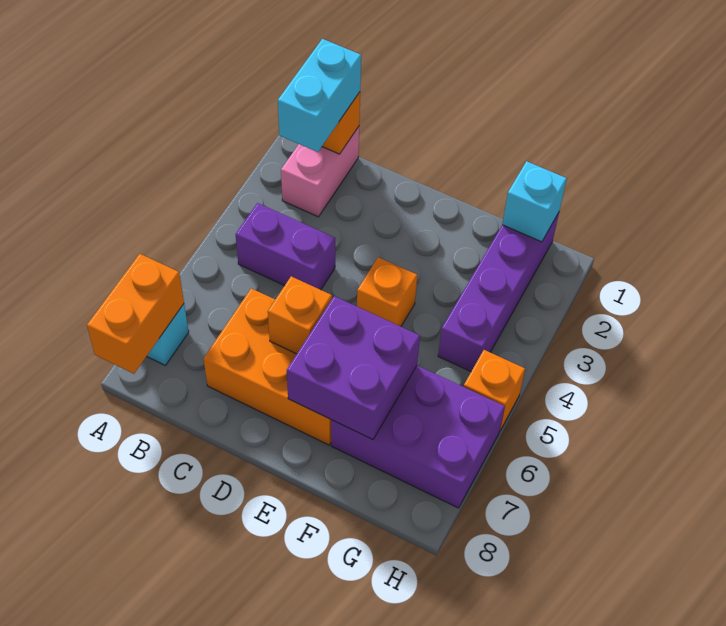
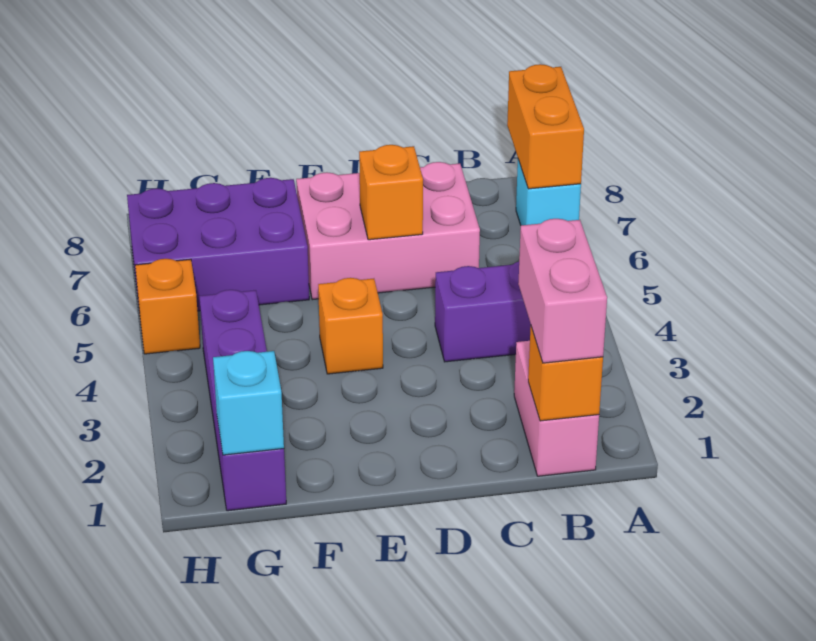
cyan brick B1:B2 level 3 -> pink brick B1:B2 level 3
orange brick C6:E7 level 1 -> pink brick C6:E7 level 1
purple brick E6:F7 level 2 -> none

